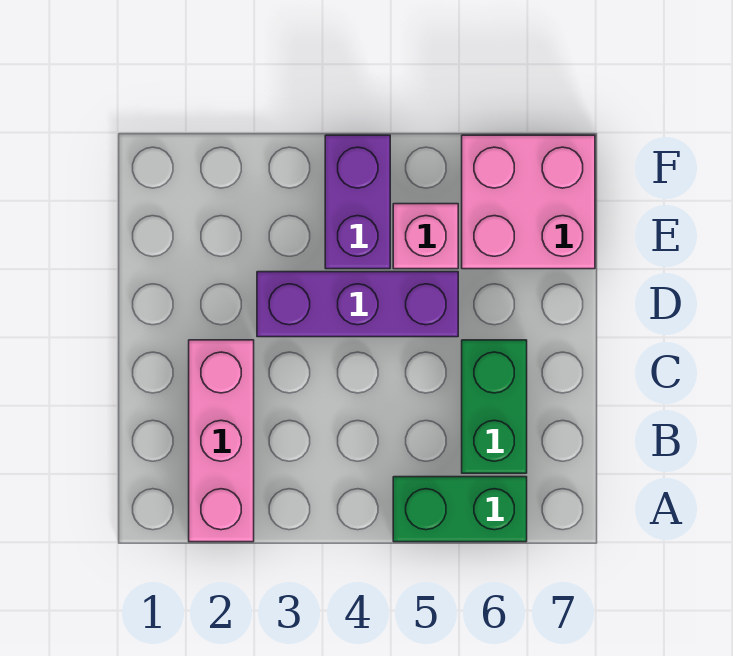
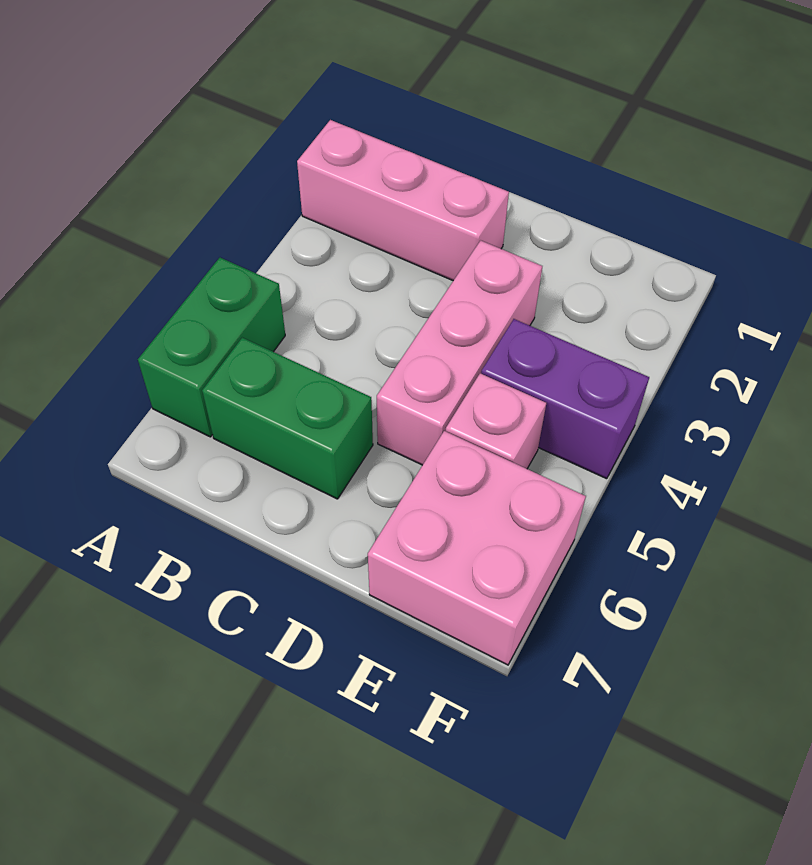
purple brick D3:D5 level 1 -> pink brick D3:D5 level 1

